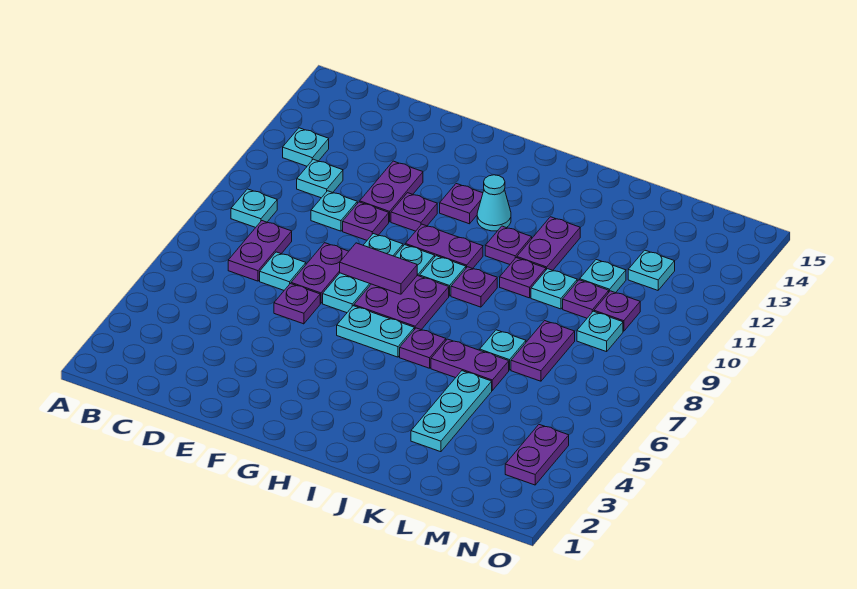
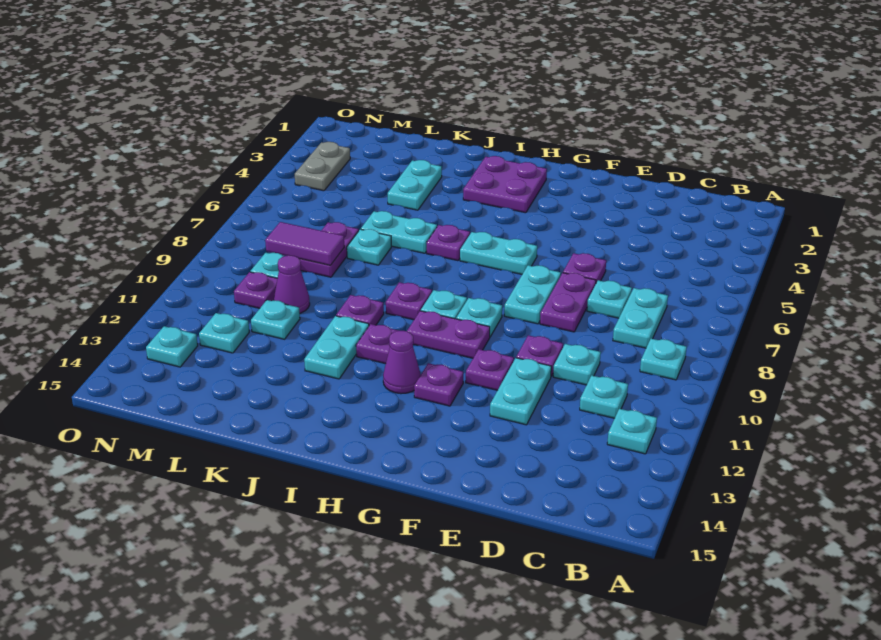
purple plate C7:C8 level 1 -> cyan plate C7:C8 level 1
purple plate E11:E12 level 1 -> cyan plate E11:E12 level 1
cyan plate F7:F9 level 1 -> cyan plate F7:F8 level 1
purple tile F8:G8 level 2 -> purple tile L8:M8 level 2
purple plate G7:H8 level 1 -> purple plate H2:I3 level 1
cyan cone H12 level 1 -> purple cone H12 level 1
purple plate J6:K6 level 1 -> cyan plate J6:K6 level 1
purple plate J11:J12 level 1 -> cyan plate J11:J12 level 1
cyan plate K3:K5 level 1 -> cyan plate K3:K4 level 1
cyan plate K10 level 1 -> cyan plate N13 level 1
purple plate L10 level 1 -> purple cone L10 level 1
purple plate N3:N4 level 1 -> grey plate N3:N4 level 1

